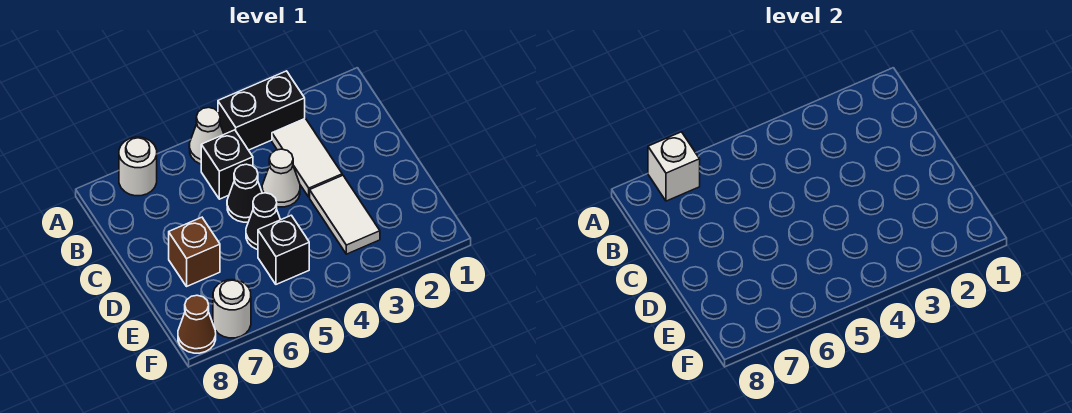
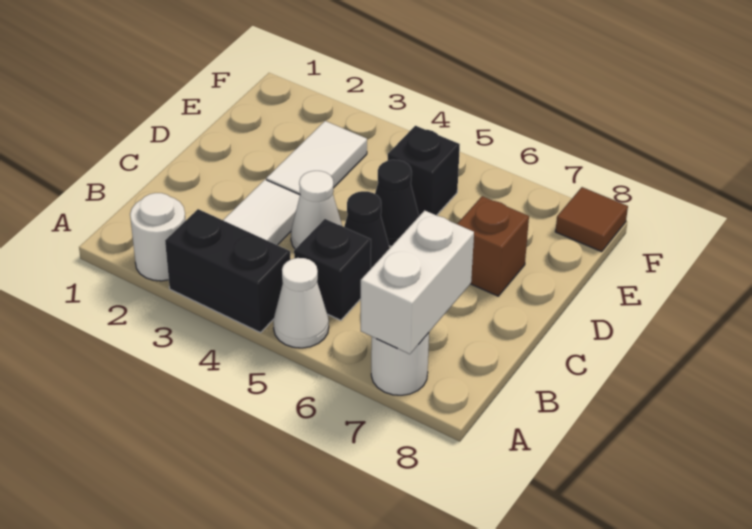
white brick A7 level 2 -> white brick A7:B7 level 2
white round brick F7 level 1 -> white round brick A2 level 1
brown cone F8 level 1 -> brown tile F8 level 1

